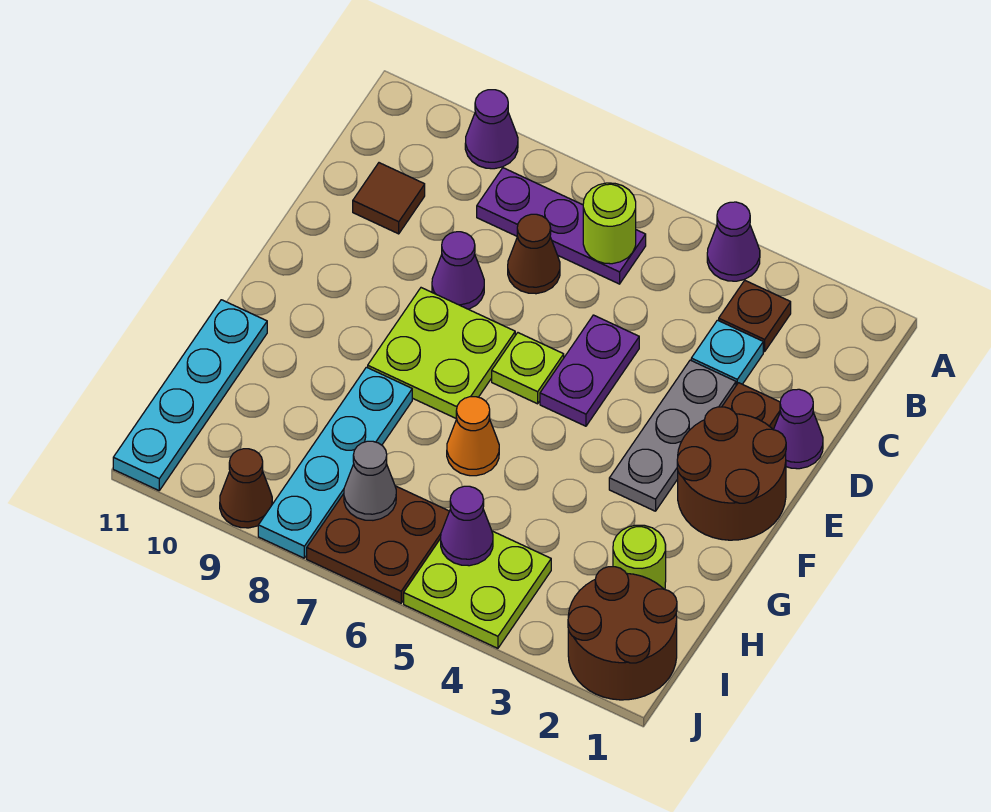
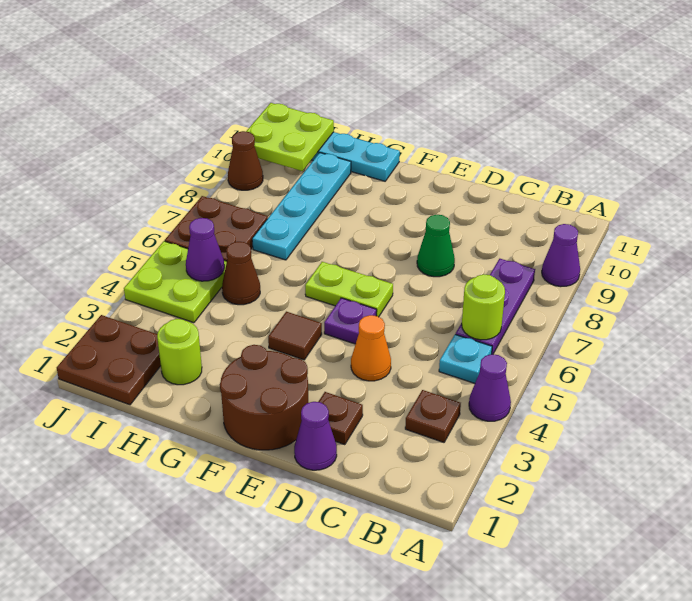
cyan plate C3 level 1 -> cyan plate B5 level 1
brown cone C7 level 1 -> brown cone H5 level 1
brown tile C10 level 1 -> brown tile F4 level 1
grey plate D3:F3 level 1 -> none
purple plate D5:E5 level 1 -> purple plate E5 level 1
purple cone D8 level 1 -> green cone D8 level 1
lime plate E6 level 1 -> lime plate E6:F6 level 1
lime plate E7:F8 level 1 -> lime plate I10:J11 level 2
orange cone G6 level 1 -> orange cone D4 level 1
cyan plate G8:J8 level 1 -> cyan plate H7:H10 level 1
brown round brick I1:J2 level 1 -> brown plate I1:J2 level 1
grey cone I7 level 2 -> none

